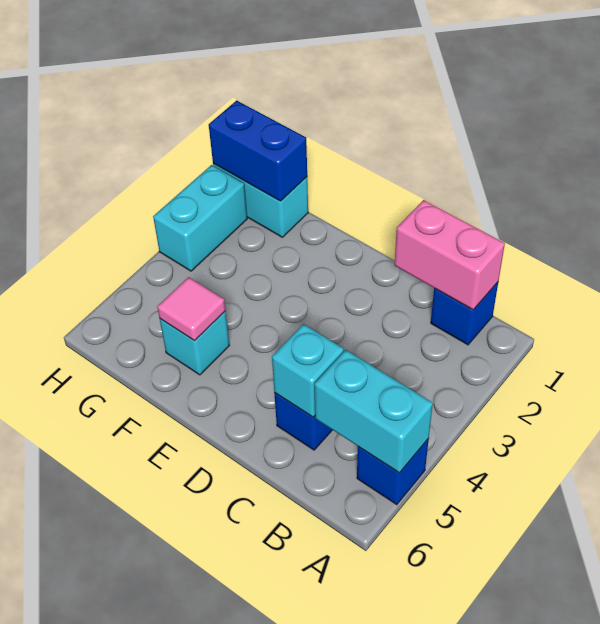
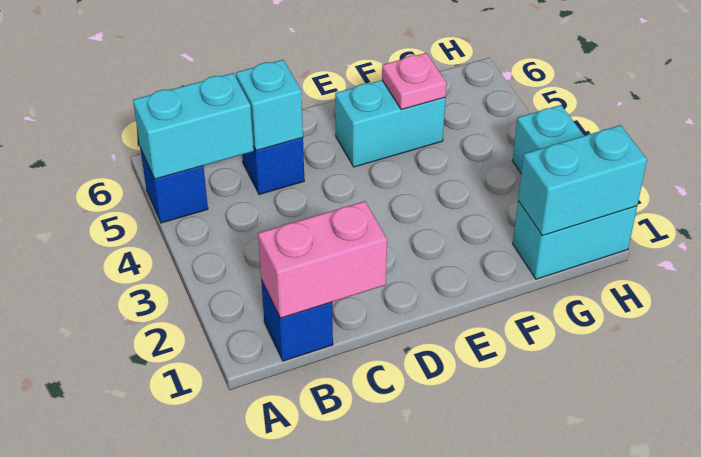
cyan brick F5 level 1 -> cyan brick E5:F5 level 1
pink tile F5 level 2 -> pink plate F5 level 2
blue brick G1:H1 level 2 -> cyan brick G1:H1 level 2

